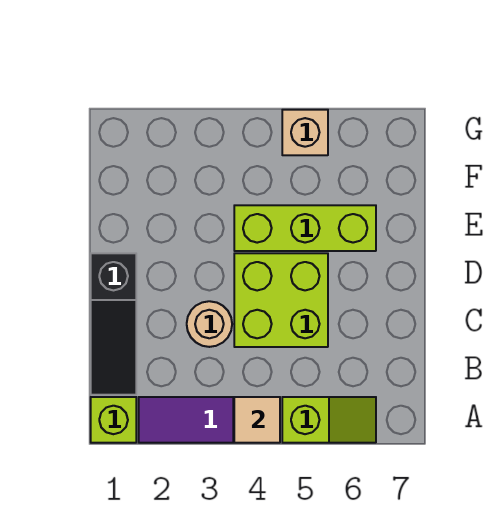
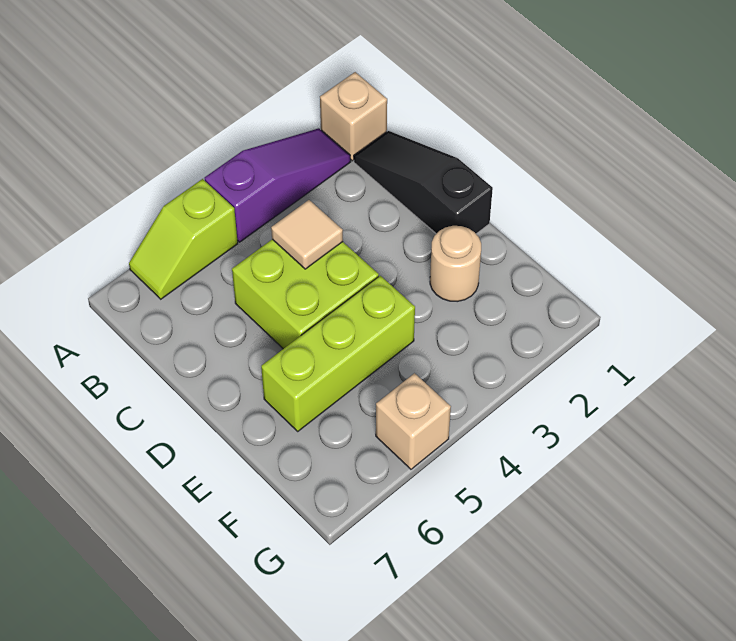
lime brick A1 level 1 -> tan brick A1 level 1
tan tile A4 level 2 -> tan tile C4 level 2
tan round brick C3 level 1 -> tan round brick E2 level 1

